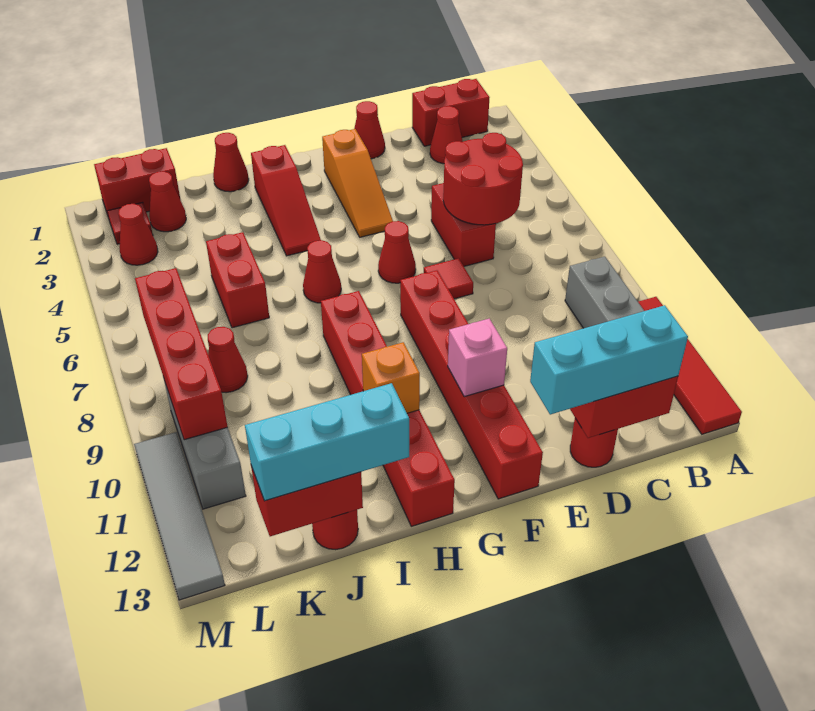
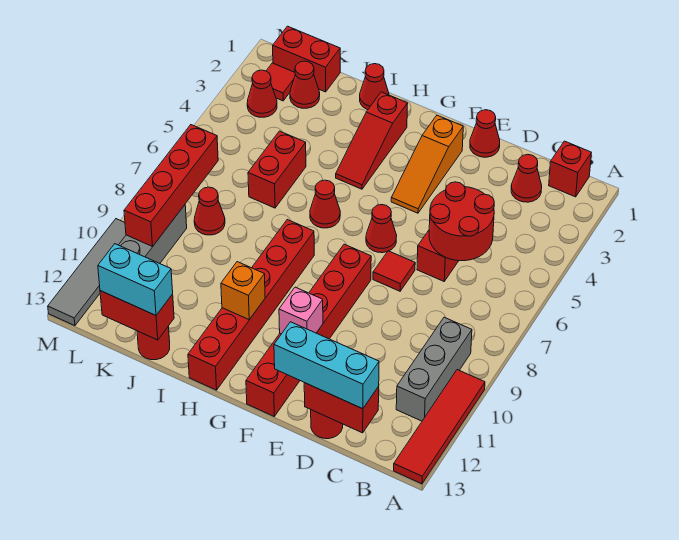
red brick B1:C1 level 1 -> red brick B1 level 1
cyan brick I13:K13 level 3 -> cyan brick J13:K13 level 3

